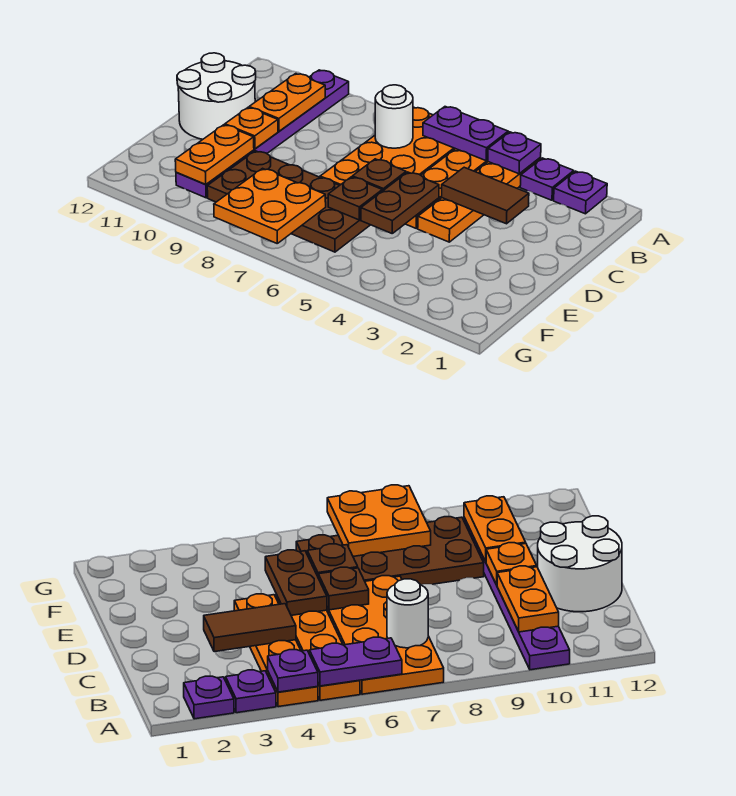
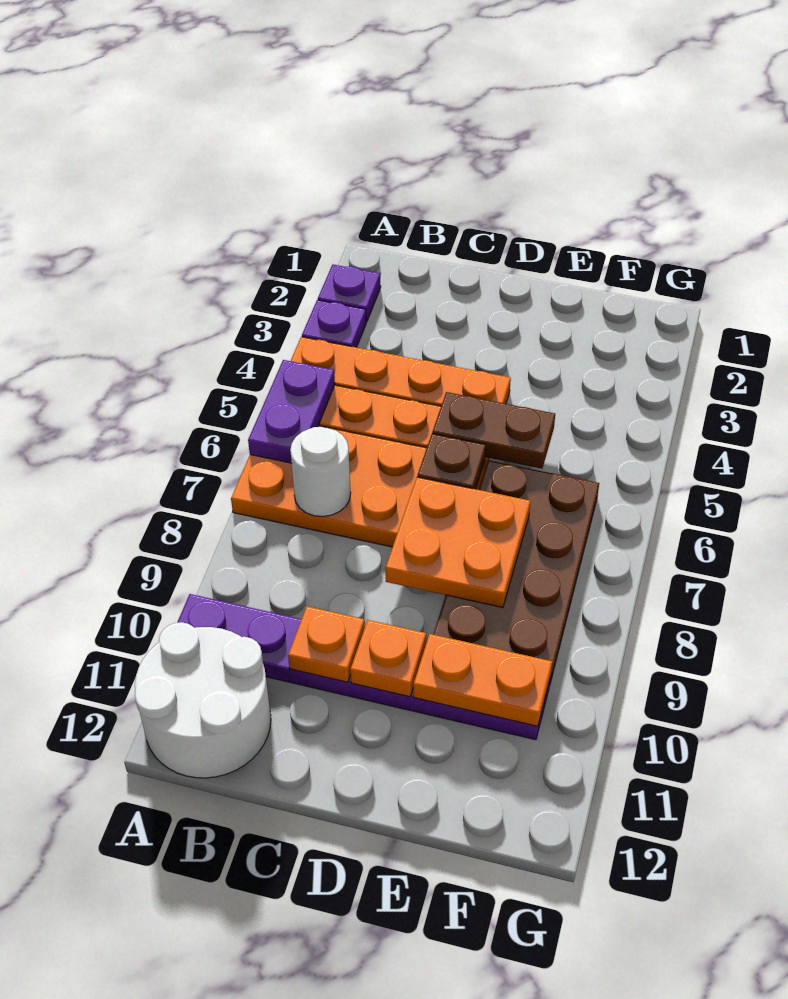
purple plate A4 level 2 -> none
orange plate B10:C10 level 2 -> orange plate C10 level 2
brown tile C3:C4 level 2 -> none
white round brick C11:D12 level 1 -> white round brick A11:B12 level 1
brown plate E6 level 2 -> none
orange plate F7:G8 level 2 -> orange plate D7:E8 level 2

